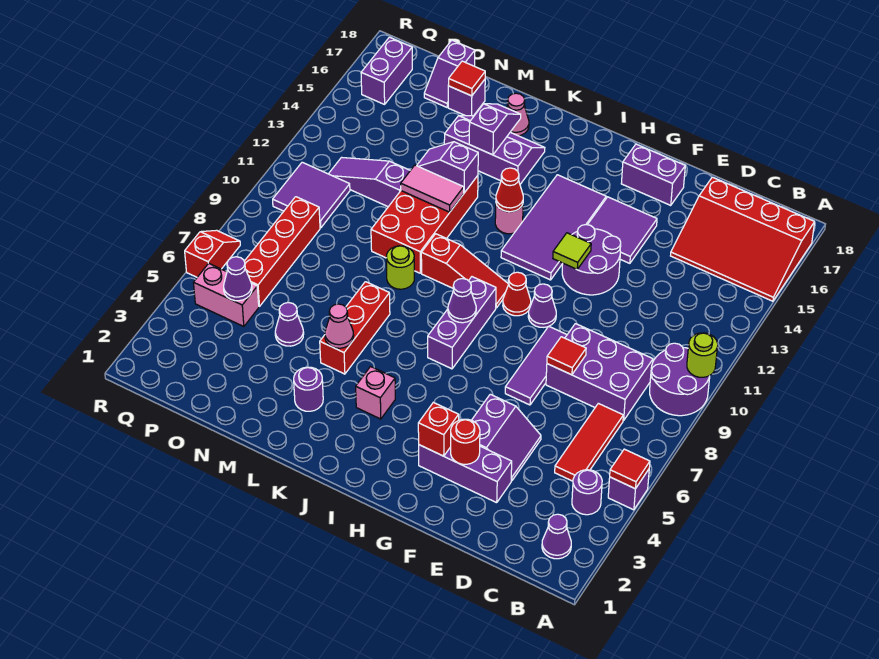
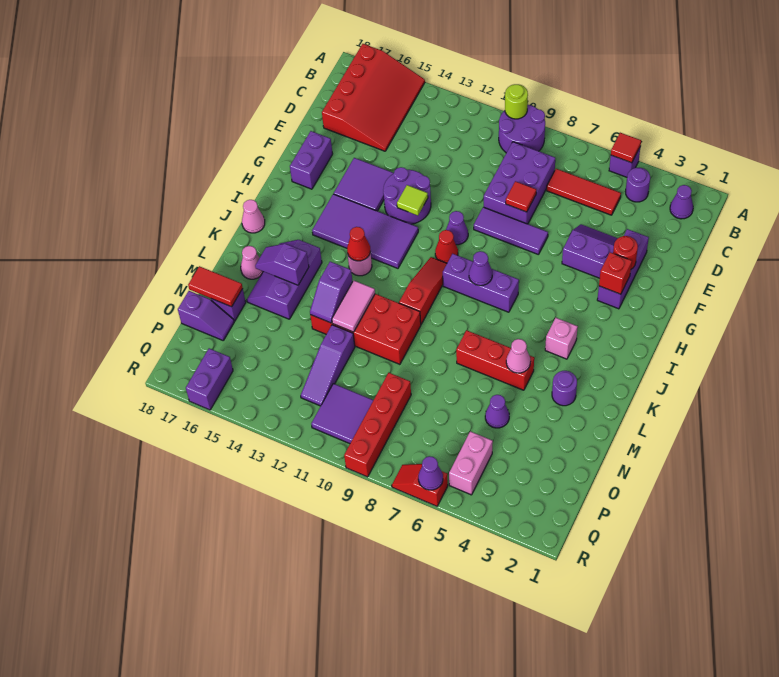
none -> pink cone J18 level 1
lime round brick L9 level 1 -> none
red tile N17 level 2 -> red tile N17:N18 level 2
purple cone P5 level 2 -> purple cone R6 level 2
red brick P6:P9 level 1 -> red brick O9:R9 level 1
purple brick Q16:Q17 level 1 -> purple brick Q16:R16 level 1

